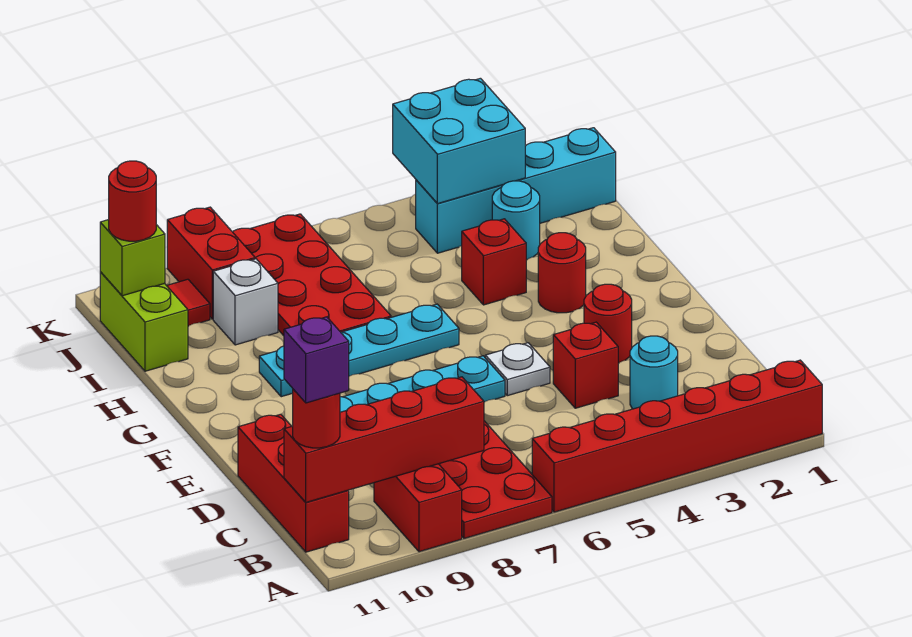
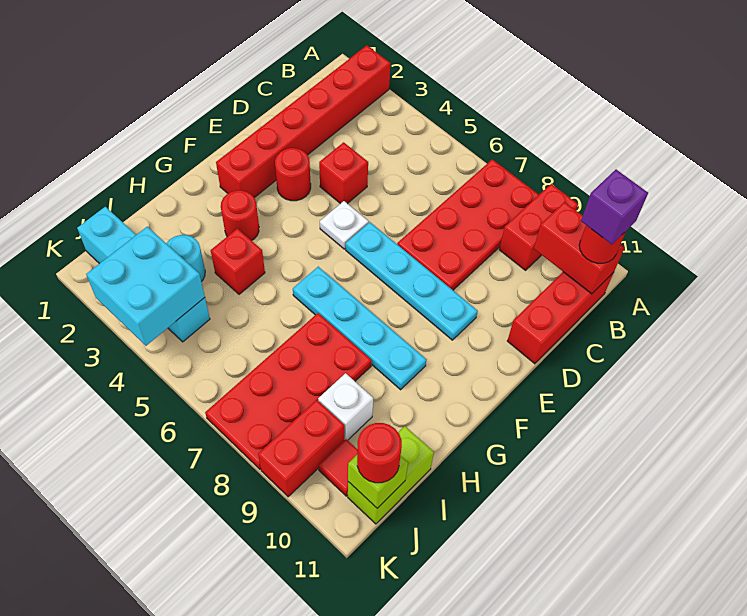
red brick A1:A6 level 1 -> red brick A2:F2 level 1
red brick B8:B11 level 2 -> red brick B10:B11 level 2
cyan round brick C3 level 1 -> none

